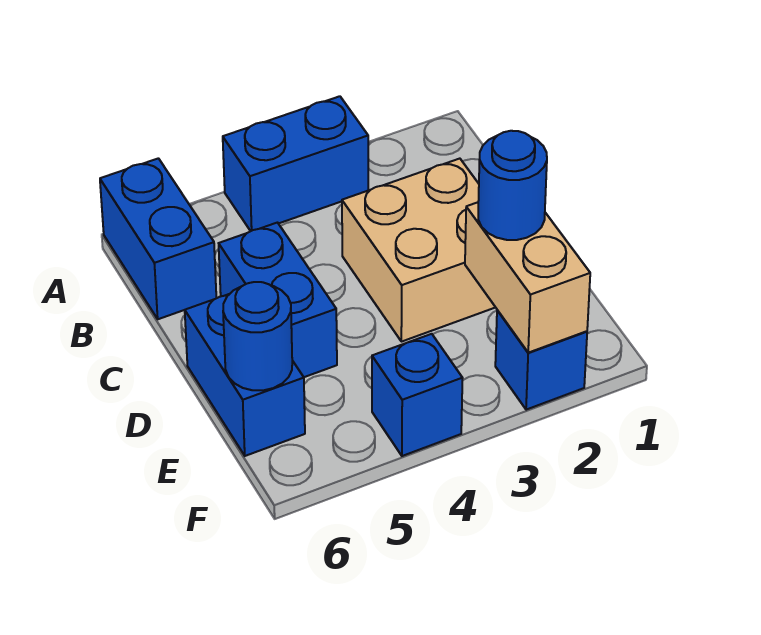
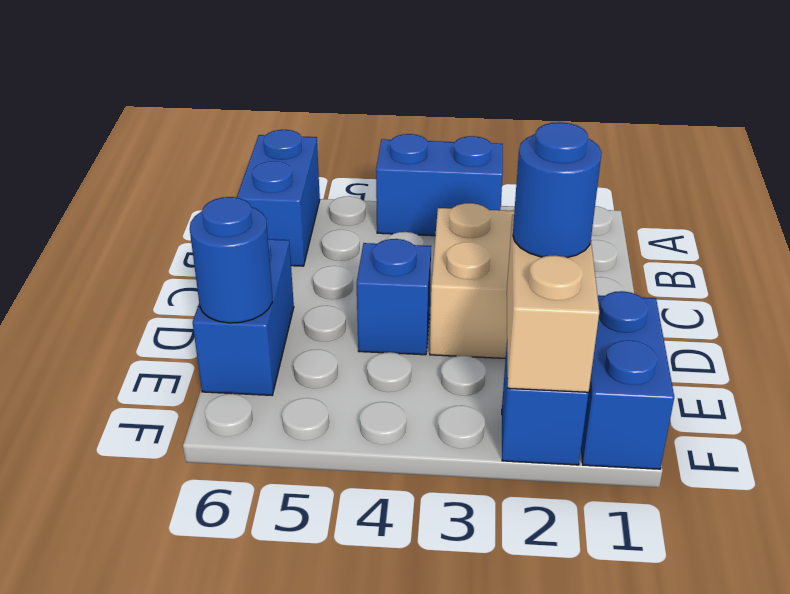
blue brick C5:D5 level 1 -> blue brick E1:F1 level 1
blue brick F4 level 1 -> blue brick D4 level 1

